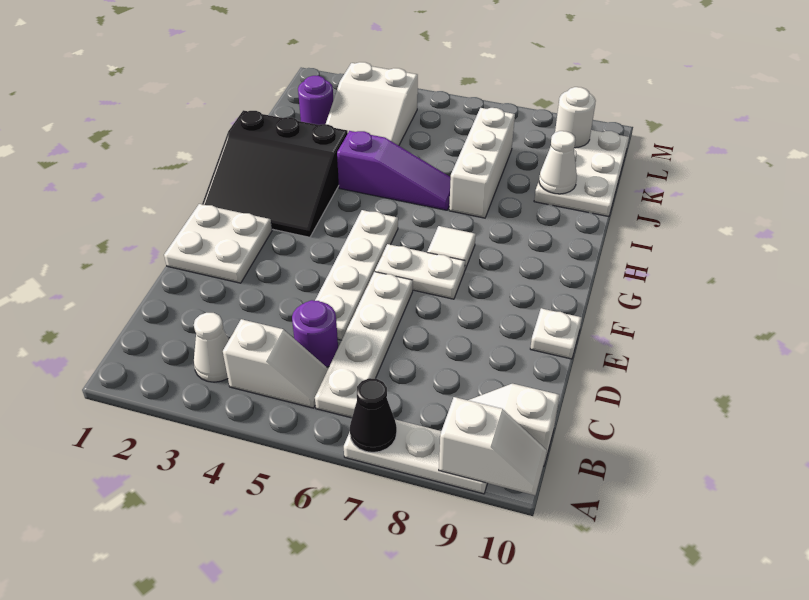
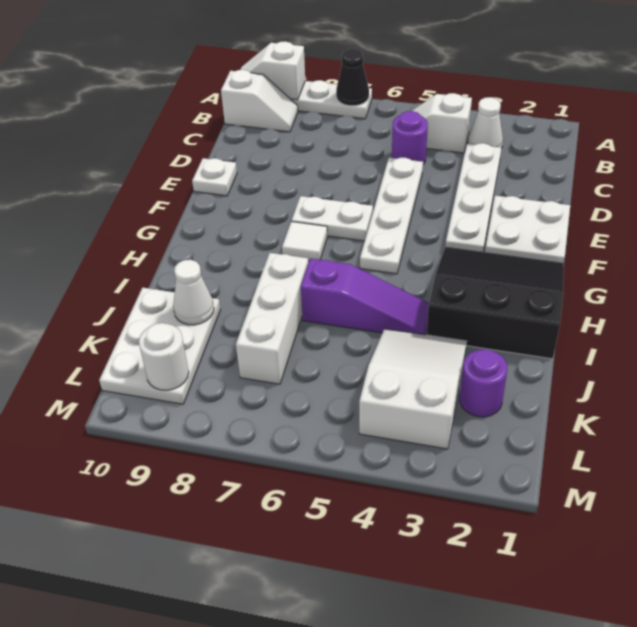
white plate B6:E6 level 1 -> white plate C3:F3 level 1
purple slope I4:I6 level 1 top 4 -> purple slope I4:I6 level 1 top 6

